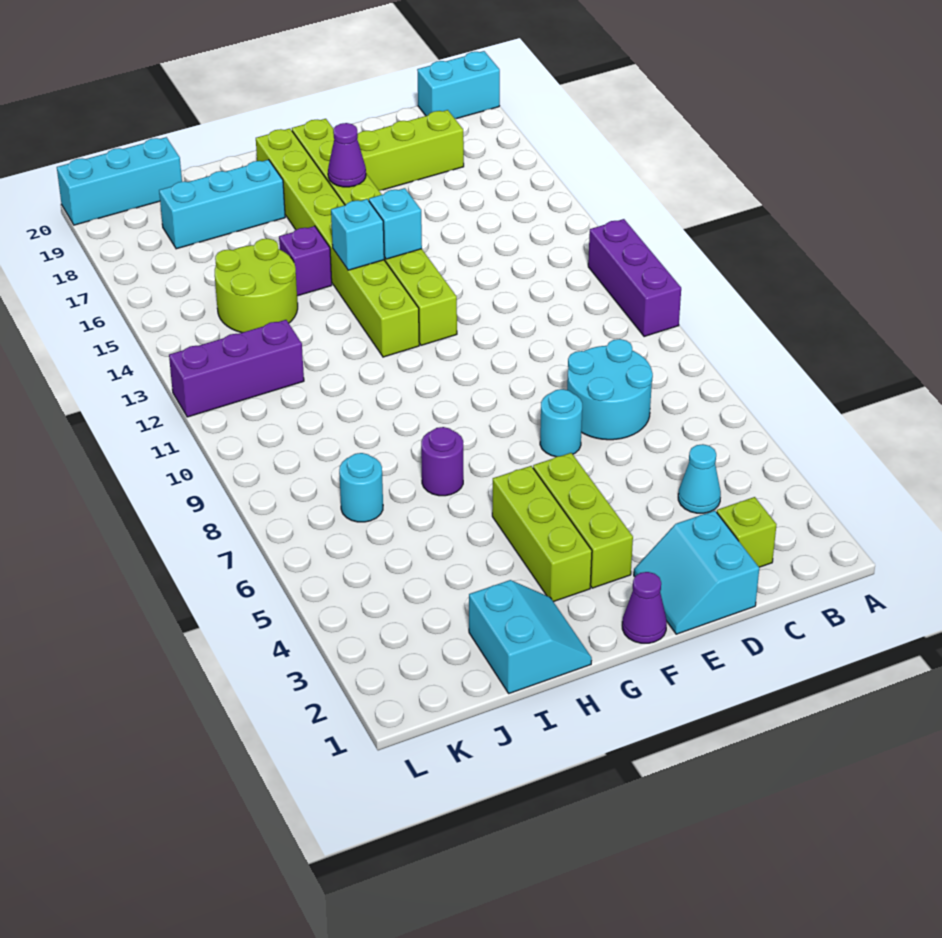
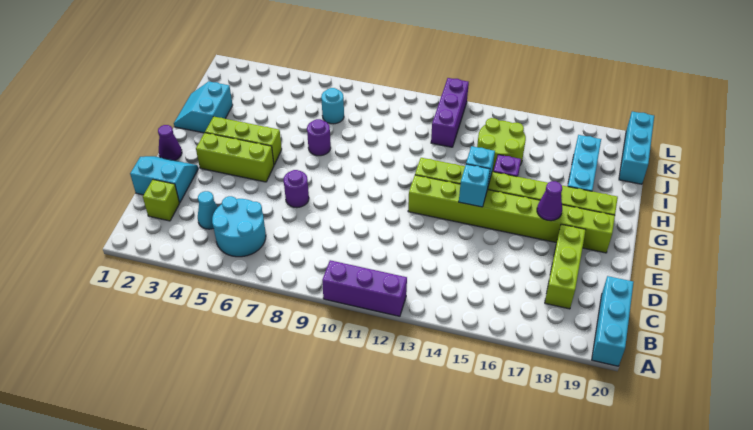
cyan brick A20:B20 level 1 -> cyan brick A20:C20 level 1
cyan round brick C7:D8 level 1 -> cyan round brick B5:C6 level 1
cyan round brick E7 level 1 -> purple round brick E7 level 1
cyan slope H1:I2 level 1 top I -> cyan slope H1:I2 level 1 top 2

